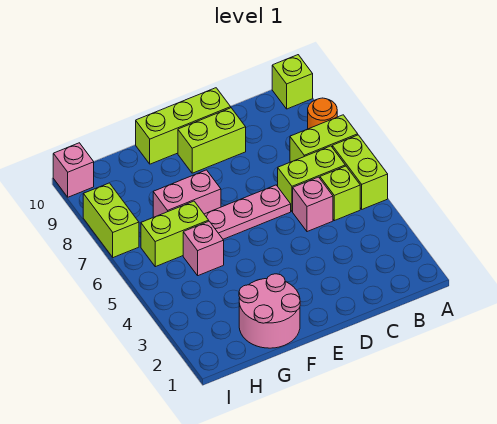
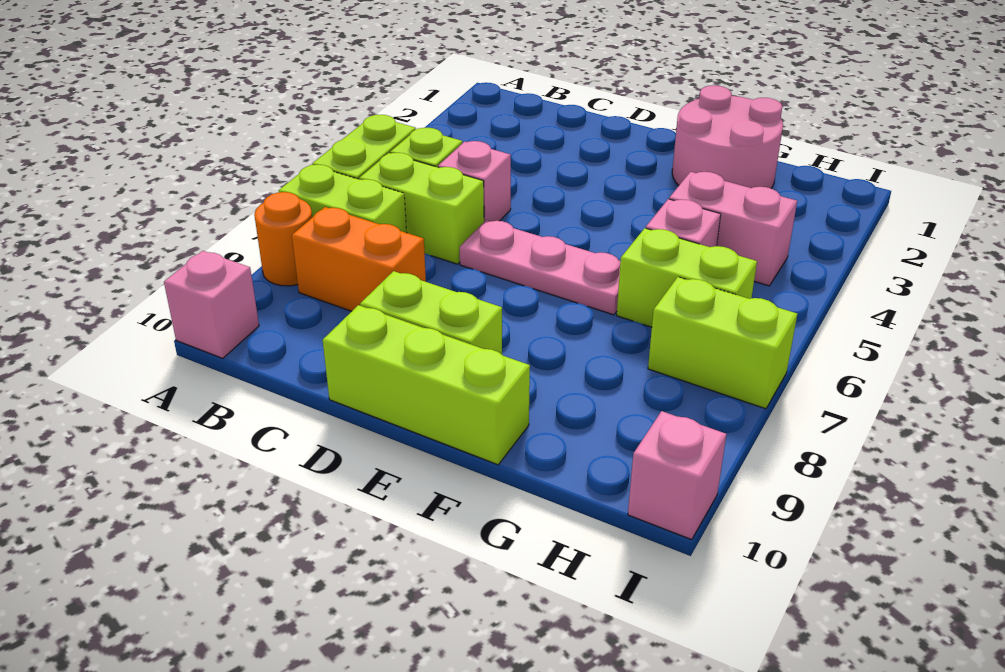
lime brick A10 level 1 -> pink brick A10 level 1
none -> orange brick B8:C8 level 1
pink brick F7:G7 level 1 -> pink brick G4:H4 level 1
lime brick I7:I8 level 1 -> lime brick H7:I7 level 1

